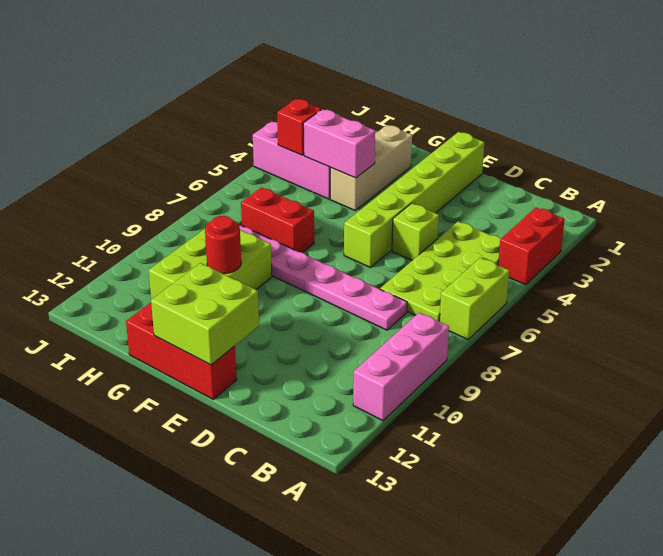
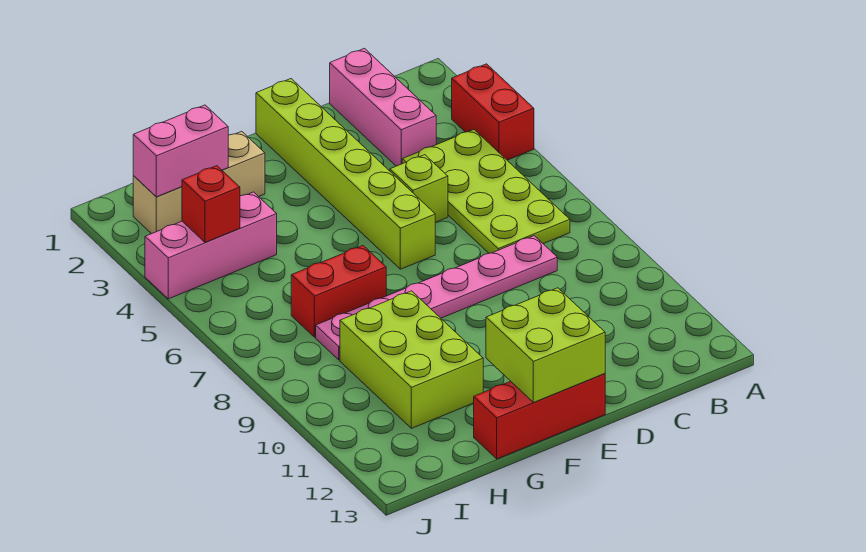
lime brick A6:A7 level 1 -> none
pink brick A9:A11 level 1 -> pink brick C1:C3 level 1
tan brick G2:G4 level 1 -> tan brick G2:I2 level 1
pink brick G4:H4 level 2 -> pink brick H2:I2 level 2
red round brick G10 level 2 -> none

